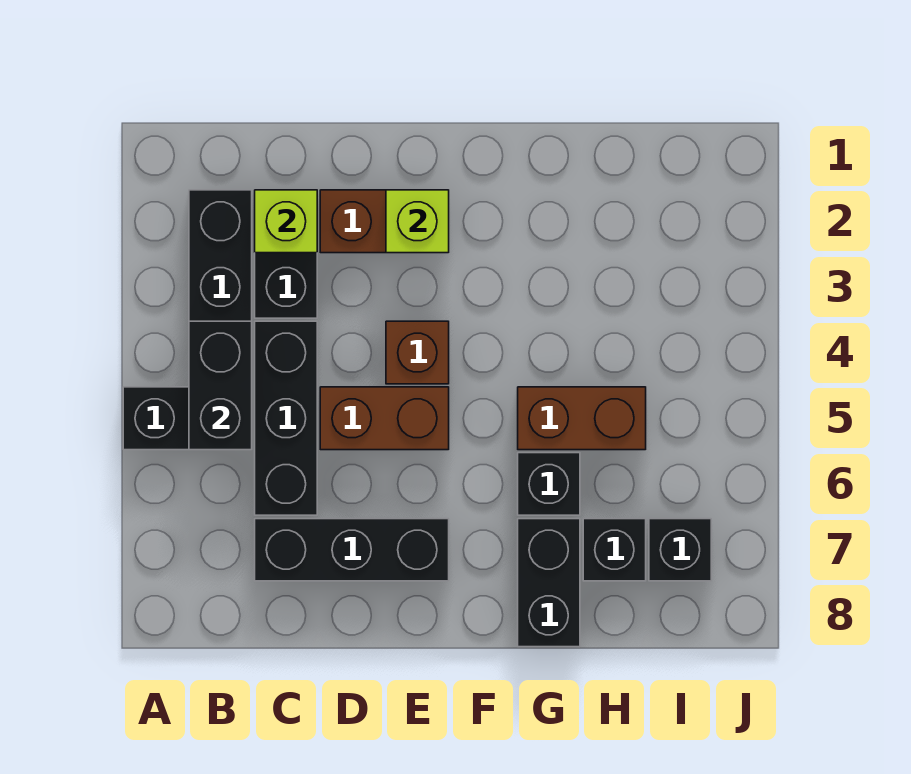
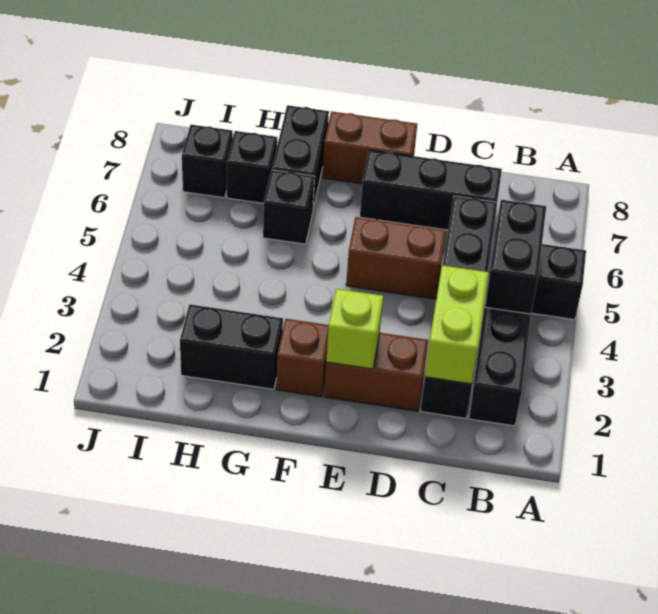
lime brick C2 level 2 -> lime brick C2:C3 level 2
brown brick E4 level 1 -> brown brick F2 level 1
none -> black brick G2:H2 level 1
brown brick G5:H5 level 1 -> brown brick E8:F8 level 1

